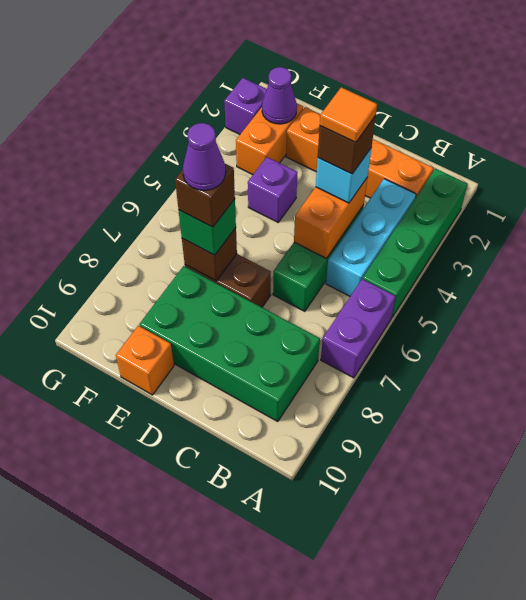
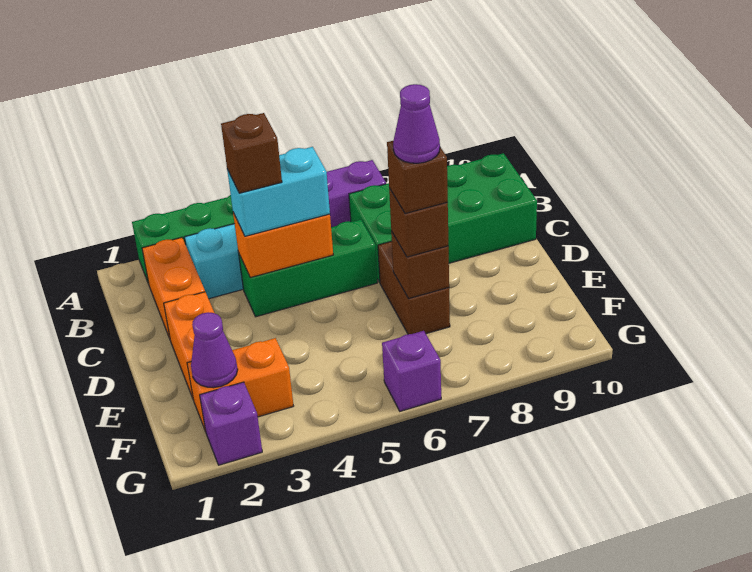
green brick B8:E9 level 1 -> green brick B7:C10 level 1
cyan brick C4 level 3 -> cyan brick C4:C5 level 3
orange tile C4 level 5 -> none
purple brick E4 level 1 -> purple brick G6 level 1
green brick E7 level 3 -> brown brick E7 level 3
orange brick E10 level 1 -> none

